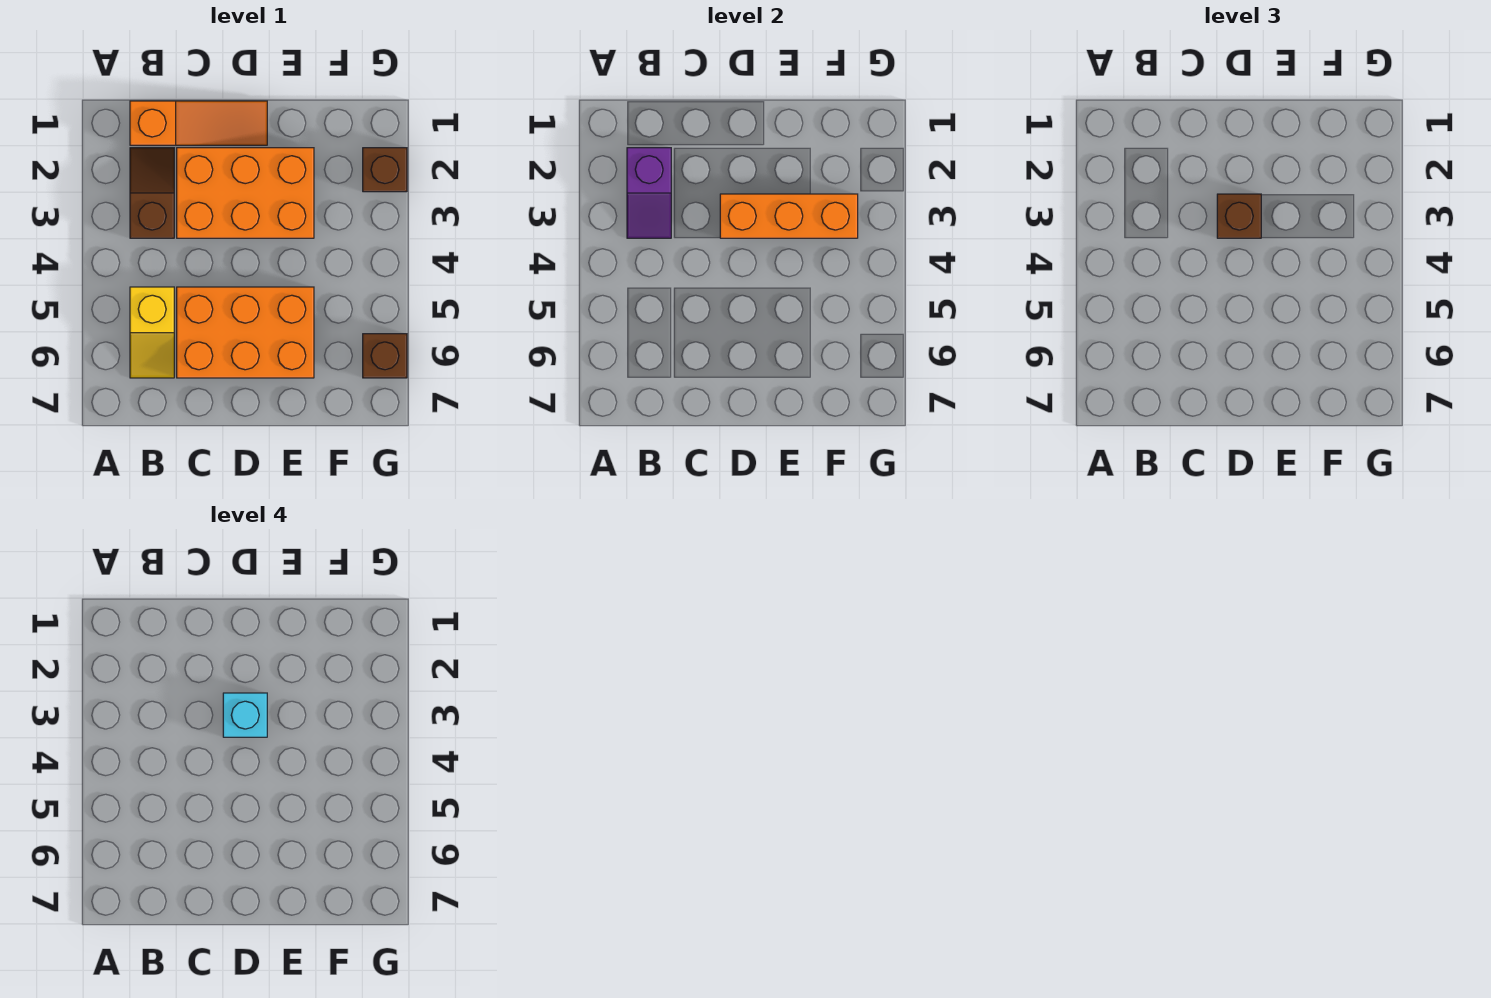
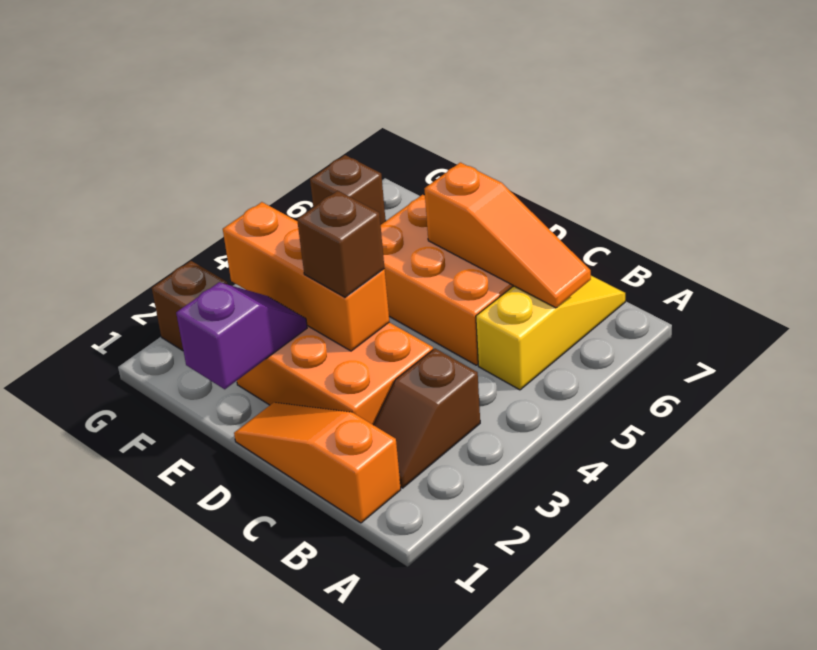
purple slope B2:B3 level 2 top 2 -> purple slope E1:E2 level 2 top 1
yellow slope B5:B6 level 1 top 5 -> yellow slope B5:B7 level 1 top 5
none -> orange slope B6:D6 level 2 top D
cyan brick D3 level 4 -> none

